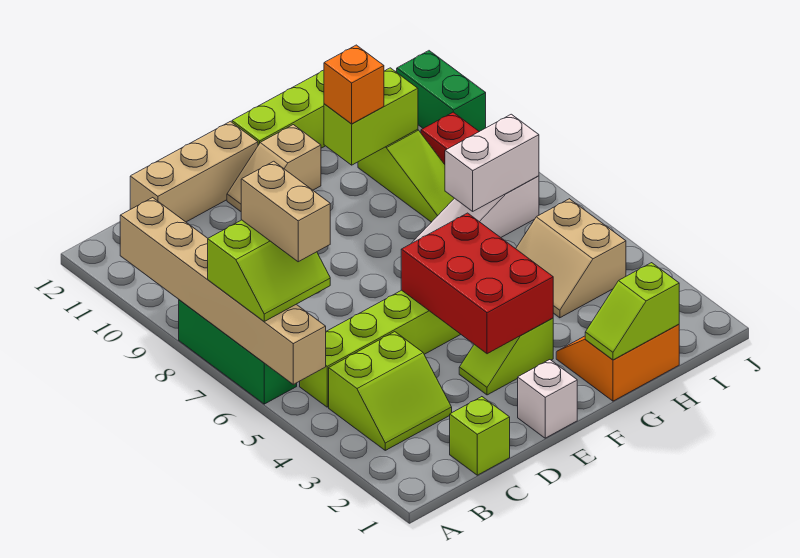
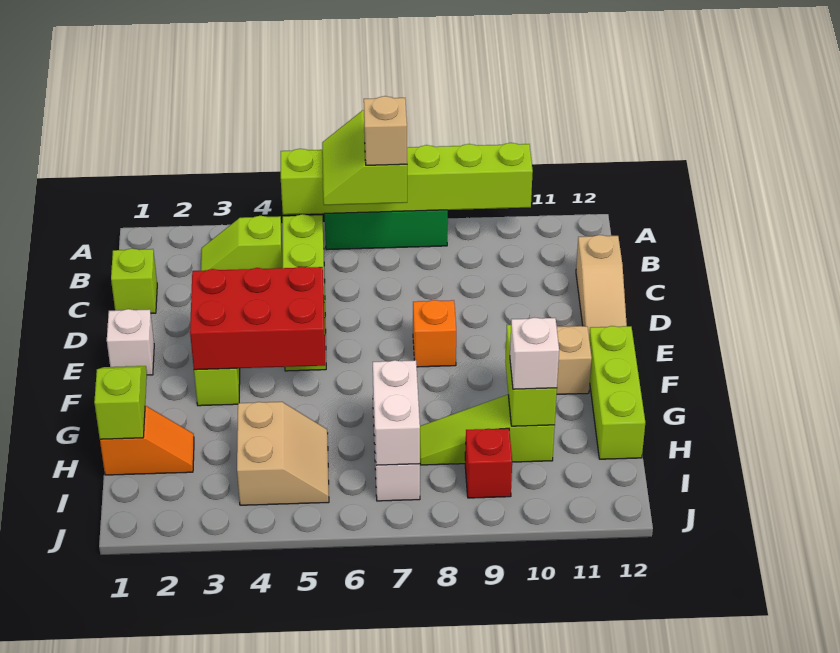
tan brick A5:A10 level 2 -> lime brick A5:A10 level 2
lime slope B3:C4 level 1 top 4 -> lime slope B3:B4 level 1 top 4
tan brick B6:B7 level 4 -> tan brick B7 level 4
tan brick C12:E12 level 1 -> tan slope C12:E12 level 1 top C
orange slope G1:H2 level 1 top 1 -> orange slope H1:H2 level 1 top 1
orange brick G10 level 3 -> orange brick E8 level 1
tan slope H4:I5 level 1 top I -> tan slope H4:I5 level 1 top 4
none -> white brick H10 level 3
green brick J10:J11 level 1 -> none

